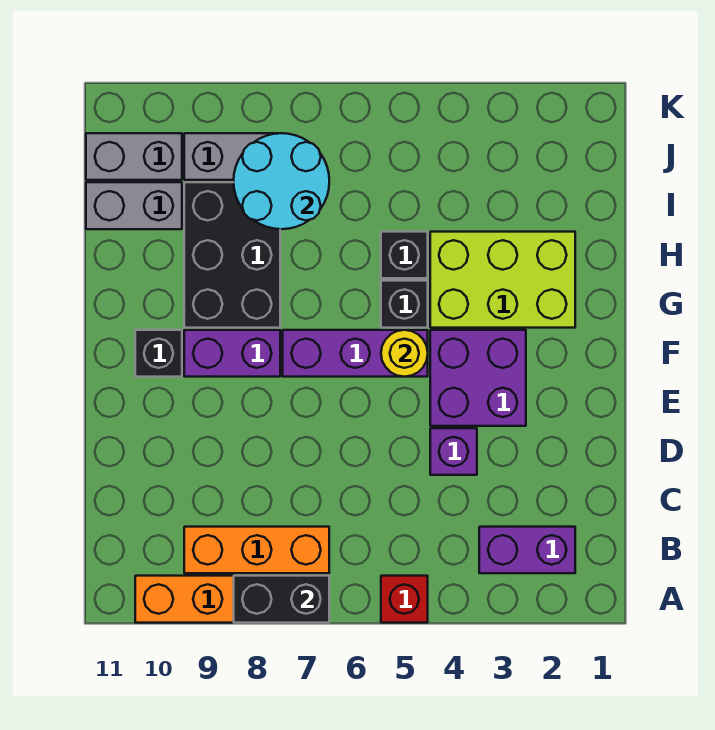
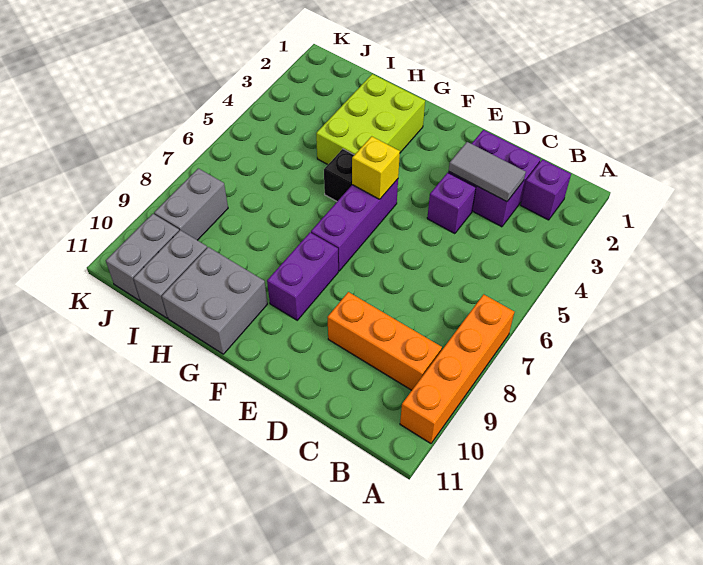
red brick A5 level 1 -> none
black brick A7:A8 level 2 -> none
purple brick B2:B3 level 1 -> purple brick B2 level 1
orange brick B7:B9 level 1 -> orange brick B9:D9 level 1
none -> grey tile C3:D3 level 2
purple brick E3:F4 level 1 -> purple brick C2:D3 level 1
yellow round brick F5 level 2 -> yellow brick F5 level 2
black brick F10 level 1 -> none
black brick G8:I9 level 1 -> none
none -> grey brick G10:H11 level 1
black brick H5 level 1 -> none
cyan round brick I7:J8 level 2 -> none

